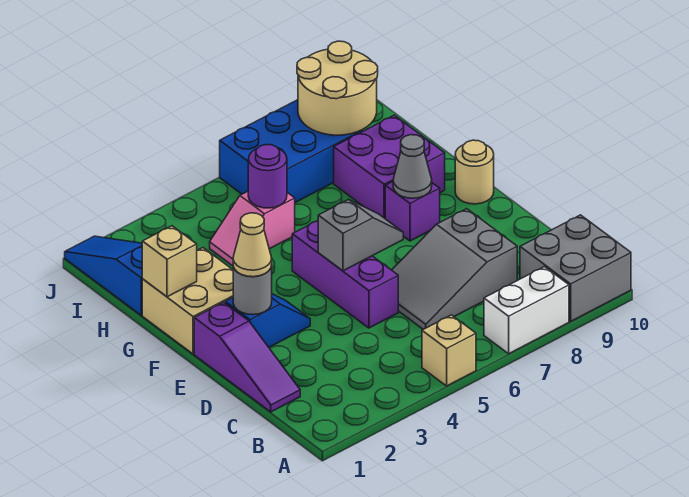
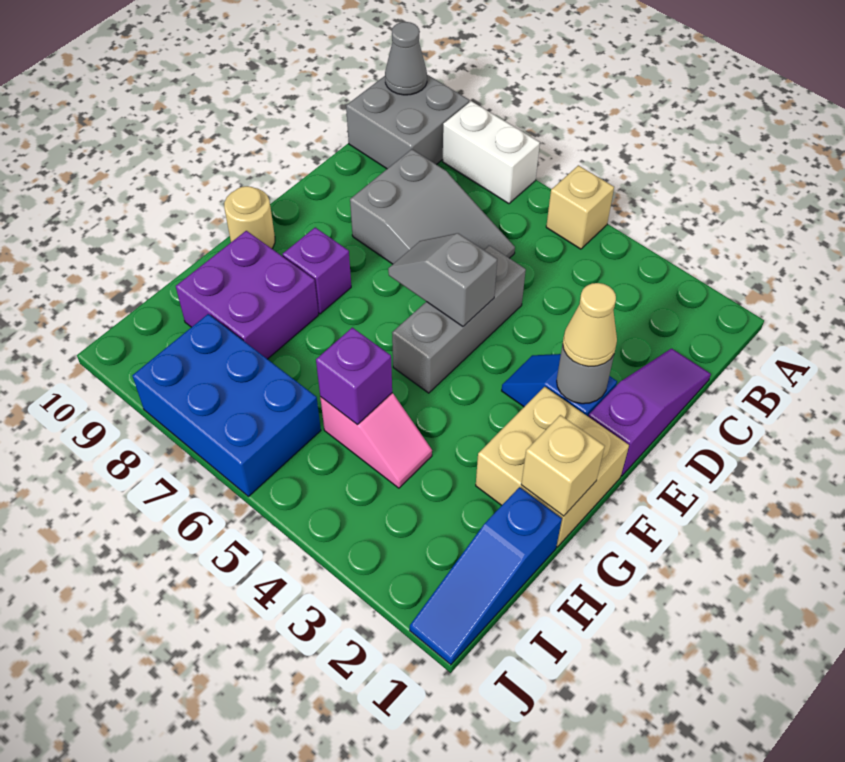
purple brick D5:F5 level 1 -> grey brick D5:F5 level 1
grey cone F8 level 2 -> grey cone A10 level 2
purple round brick H5 level 2 -> purple brick H5 level 2
tan round brick I8:J9 level 2 -> none

